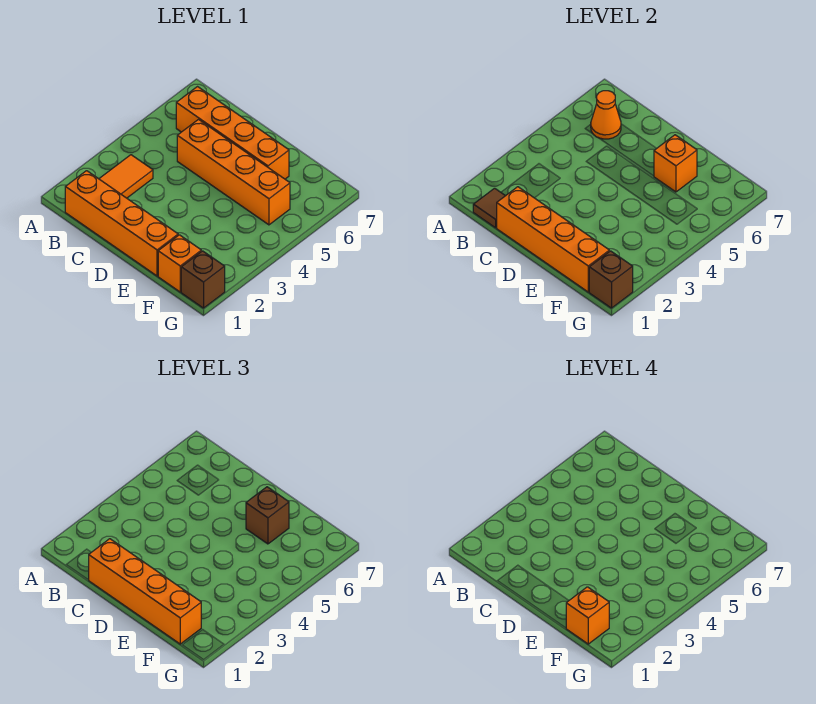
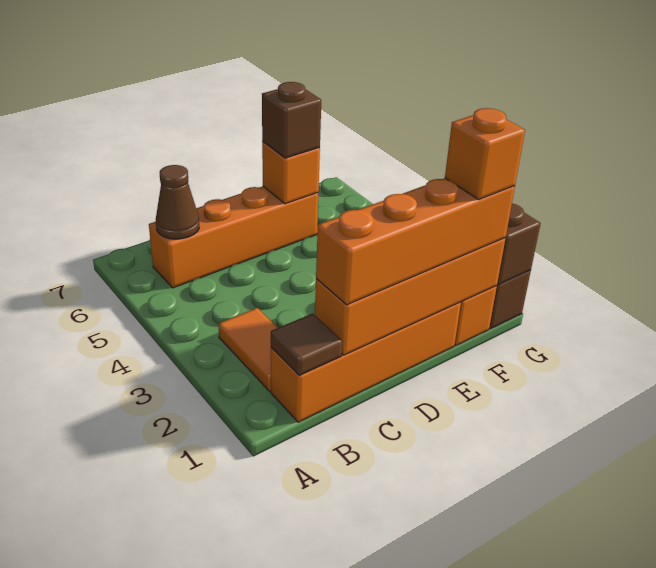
orange cone B6 level 2 -> brown cone B6 level 2
orange brick C5:F5 level 1 -> none

